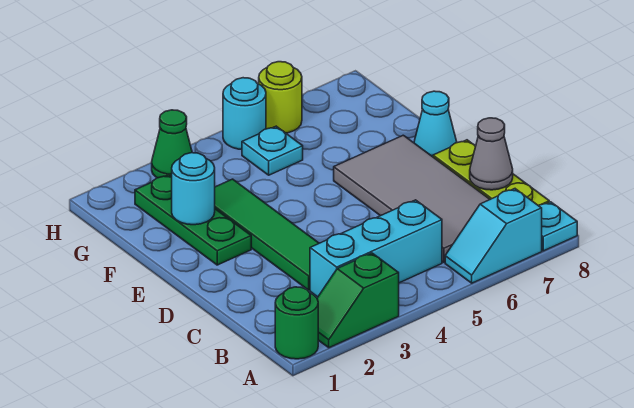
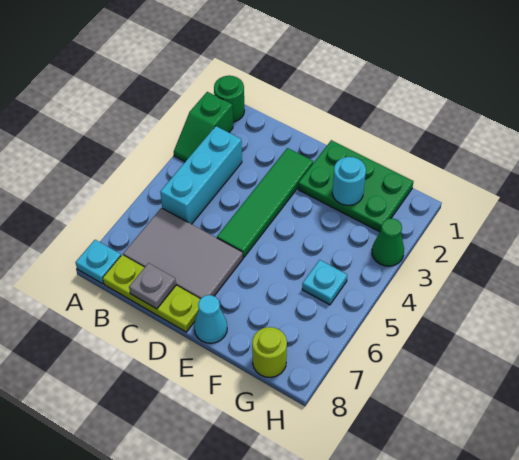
green slope A2:A3 level 1 top 3 -> green slope A2:A3 level 1 top 2
cyan slope A6:A7 level 1 top 7 -> none
grey tile B6:E7 level 1 -> grey tile B6:D7 level 1
green tile C3:F3 level 1 -> green tile D2:D5 level 1
grey cone C8 level 2 -> grey plate C8 level 2
green plate E2:G2 level 1 -> green plate E1:G2 level 1
cyan round brick H5 level 1 -> none
lime round brick H6 level 1 -> lime round brick G8 level 1

